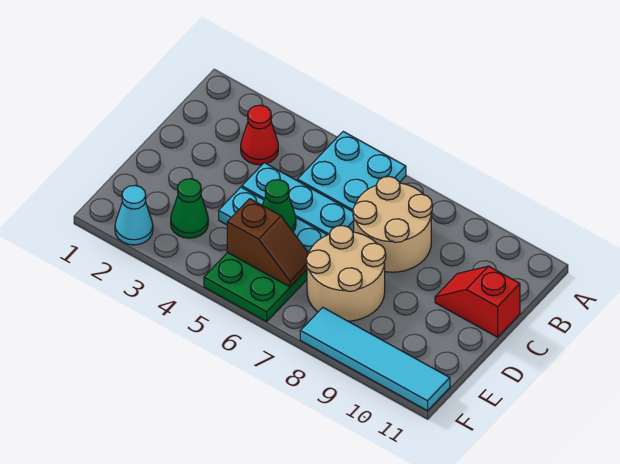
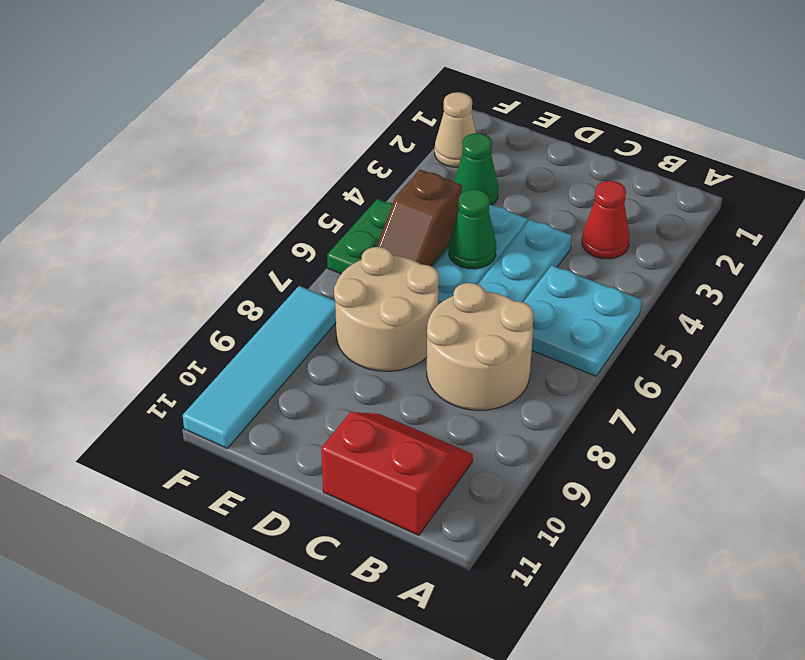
red slope C10:C11 level 1 top 11 -> red slope B10:C11 level 1 top 11
cyan cone F2 level 1 -> tan cone F2 level 1

